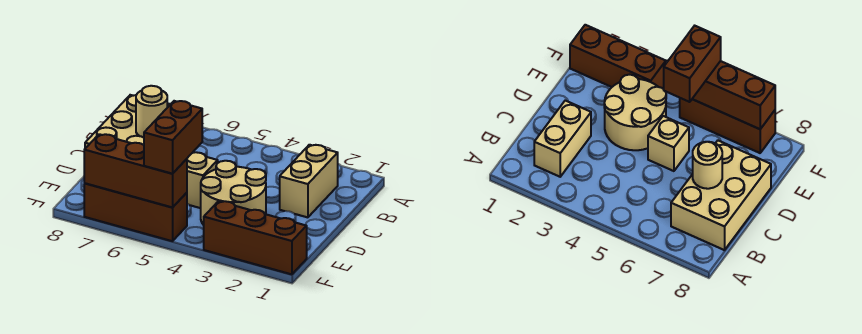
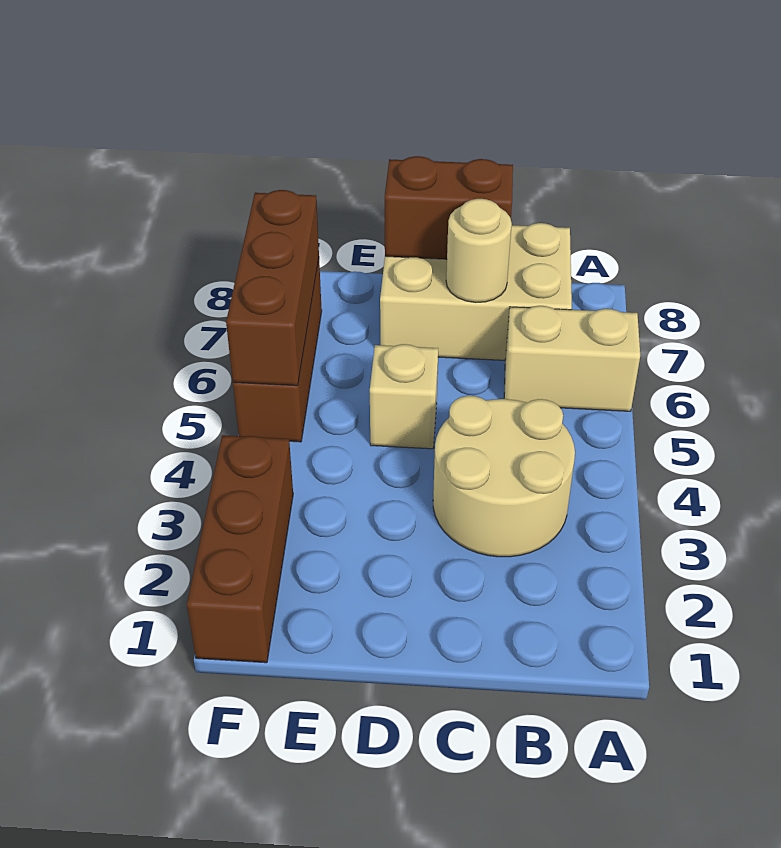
tan brick B2:C2 level 1 -> tan brick A6:B6 level 1
tan round brick D3:E4 level 1 -> tan round brick B3:C4 level 1
brown brick E5:F5 level 3 -> brown brick C8:D8 level 2

